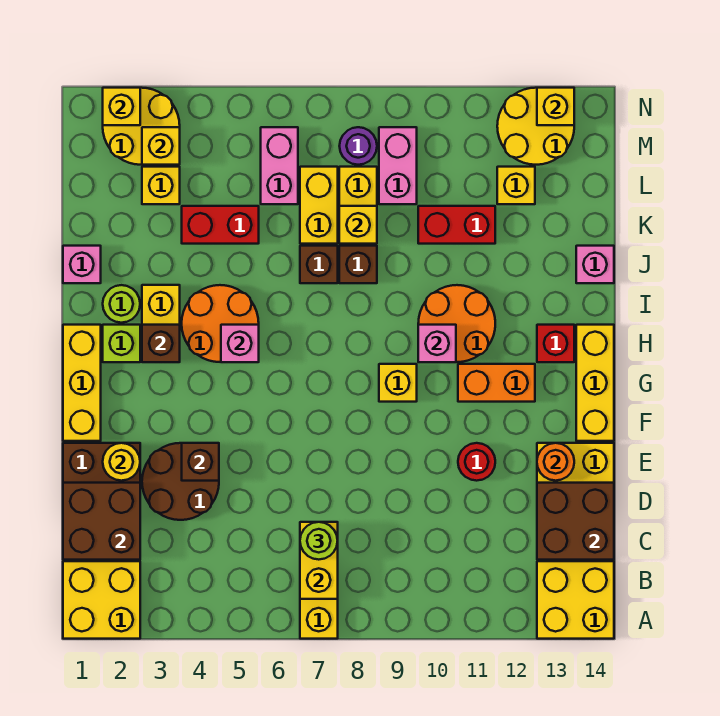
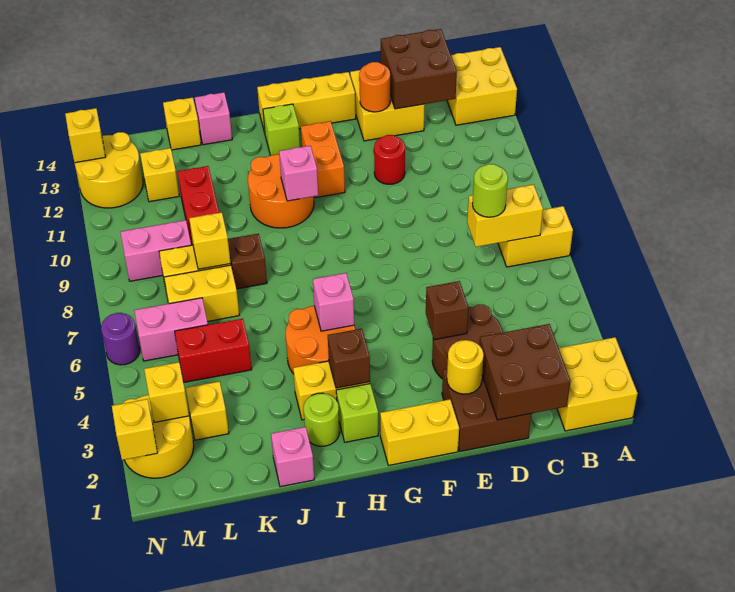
yellow brick F1:H1 level 1 -> yellow brick F1:G1 level 1
yellow brick G9 level 1 -> yellow brick K14 level 1
red brick H13 level 1 -> lime brick H13 level 1
brown brick J7 level 1 -> none
red brick K4:K5 level 1 -> red brick K5:L5 level 1
purple round brick M8 level 1 -> purple round brick N6 level 1

